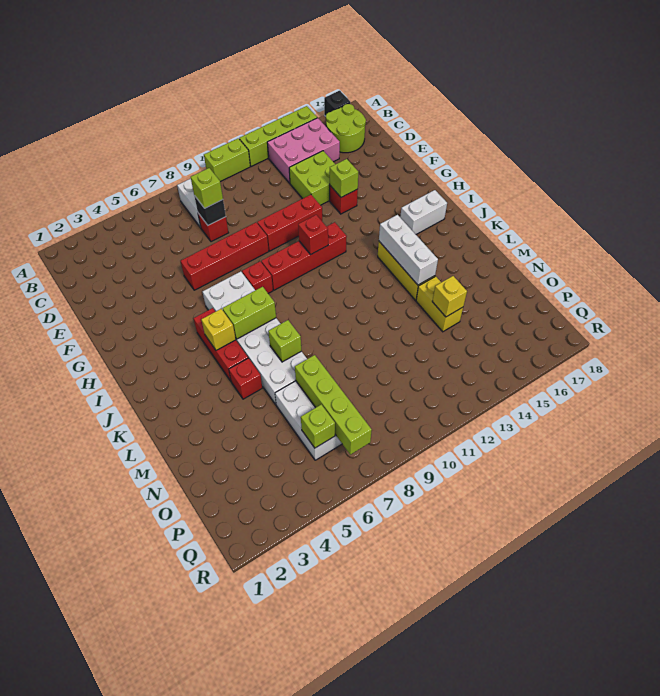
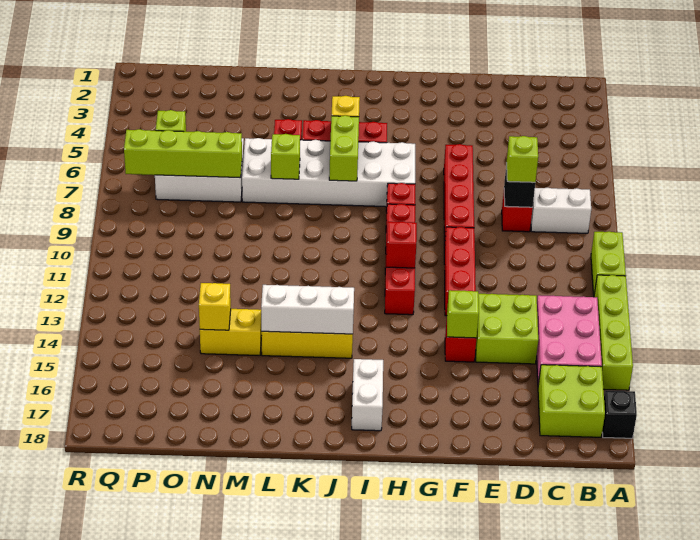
lime round brick B16:C17 level 1 -> lime brick B16:C17 level 1

